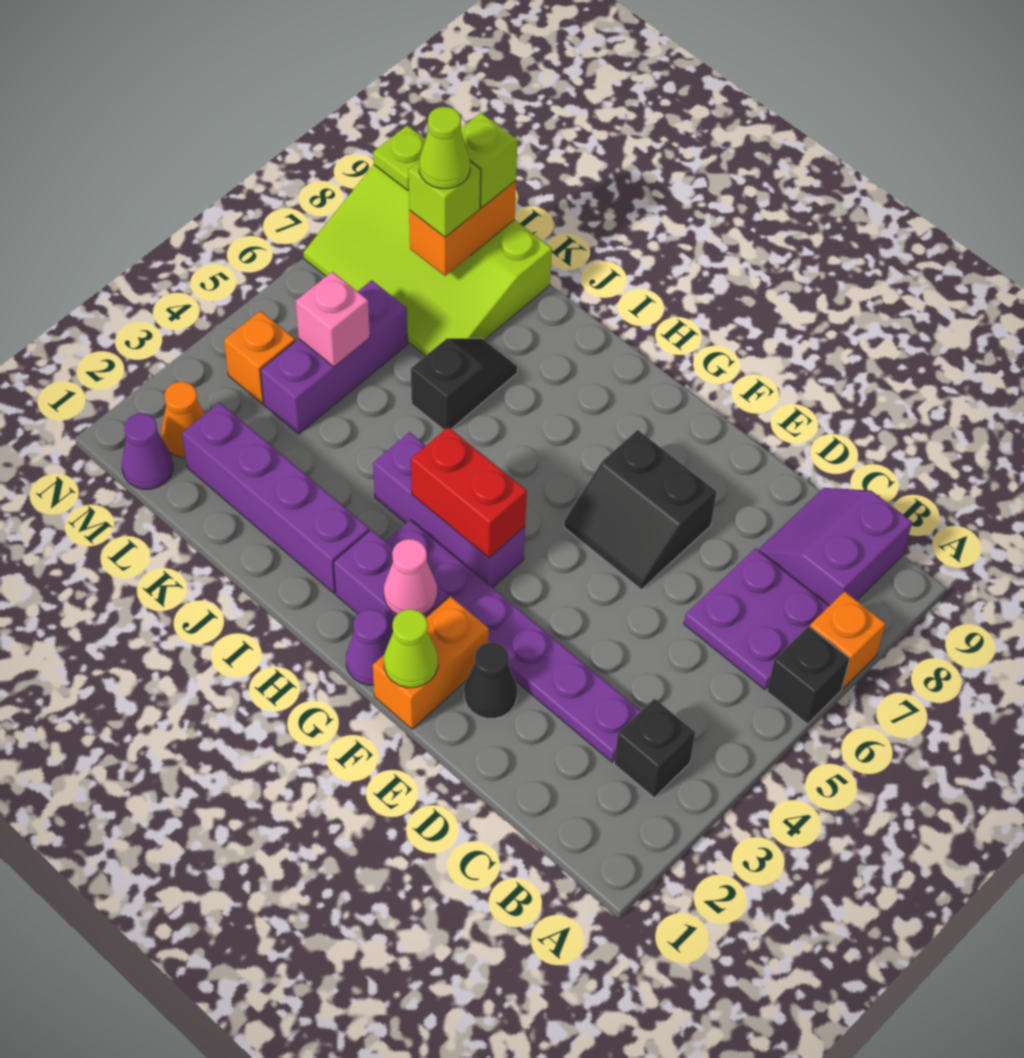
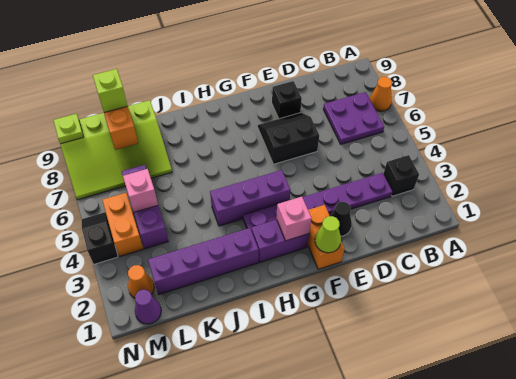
black brick A6 level 1 -> black brick E8 level 1
orange brick A7 level 1 -> orange cone A7 level 1
purple slope B8:C9 level 1 top B -> none
black slope E6:F7 level 1 top 7 -> black slope E6:F7 level 1 top 6
purple cone G1 level 1 -> none
pink cone G2 level 2 -> pink brick G2 level 2
red brick G4:H4 level 2 -> none
black slope J6:J7 level 1 top 6 -> black slope N4:N5 level 1 top 4
lime brick L8 level 3 -> none
lime cone L8 level 4 -> none
orange brick M4 level 1 -> orange brick M4:M5 level 1

